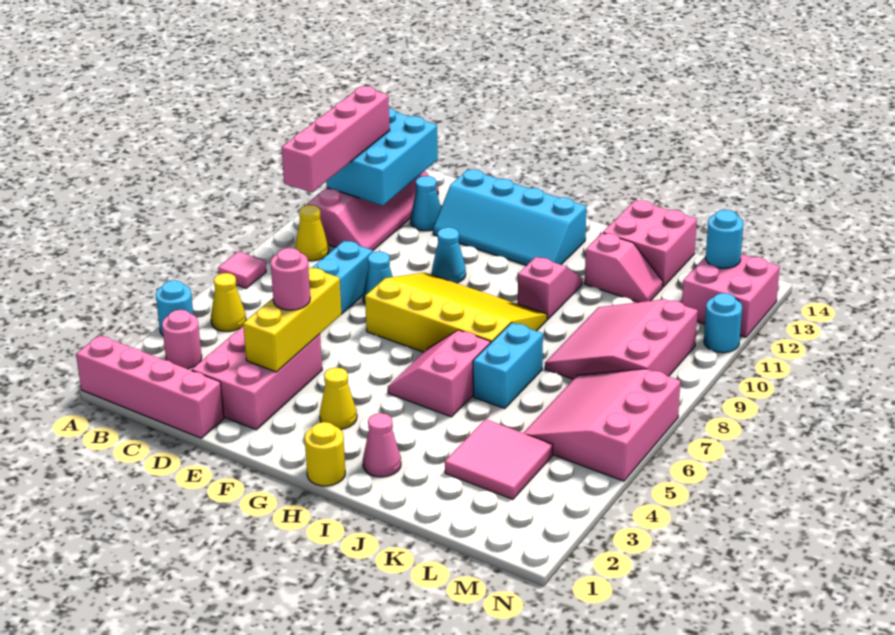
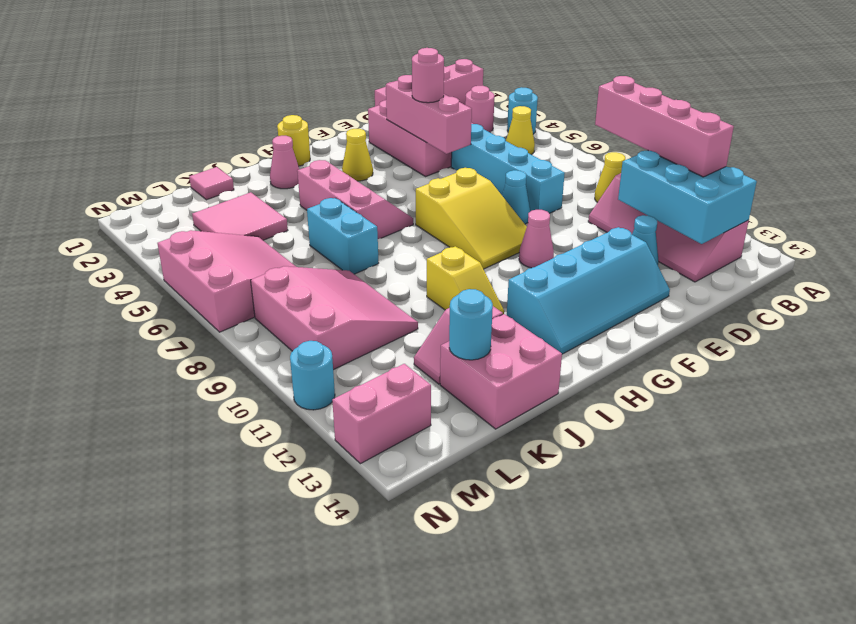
pink tile A7 level 1 -> pink tile K1 level 1
yellow brick E3:E5 level 2 -> pink brick E3:E5 level 2
cyan slope E12:H13 level 1 top 13 -> cyan slope E12:H13 level 1 top 12
yellow slope F7:I9 level 1 top 7 -> yellow slope F7:G9 level 1 top 7
cyan cone F10 level 1 -> pink cone F10 level 1
pink slope H5:I6 level 1 top I -> pink slope H4:I6 level 1 top I
pink slope I10:I11 level 1 top 10 -> yellow slope I10:I11 level 1 top 10
pink brick M12:N13 level 1 -> pink brick M13:N13 level 1
cyan round brick M13 level 2 -> cyan round brick K13 level 2

